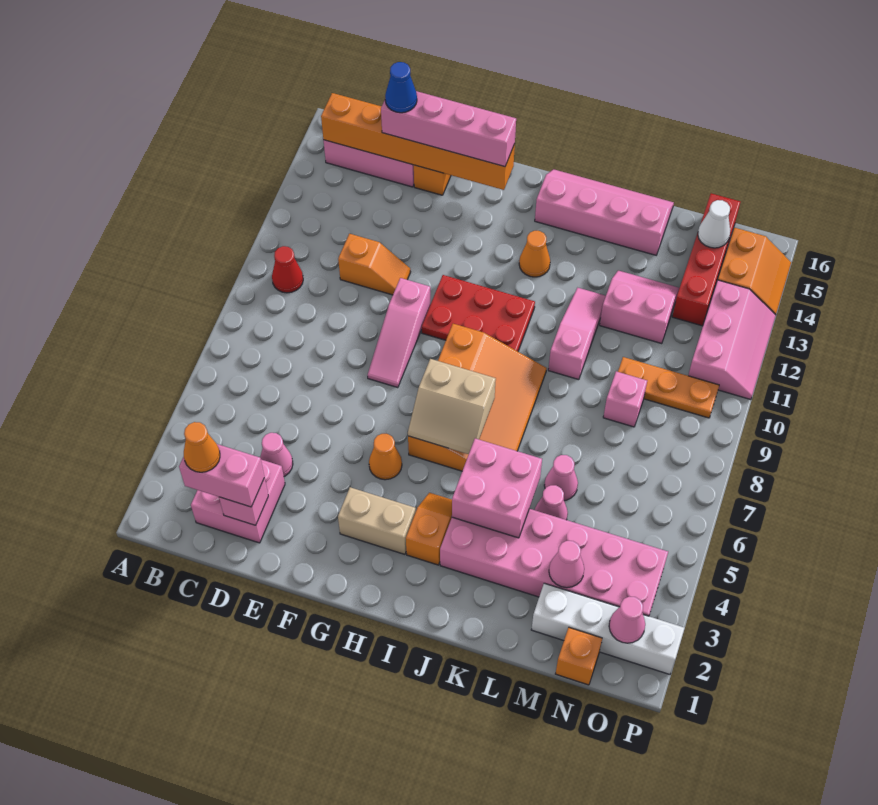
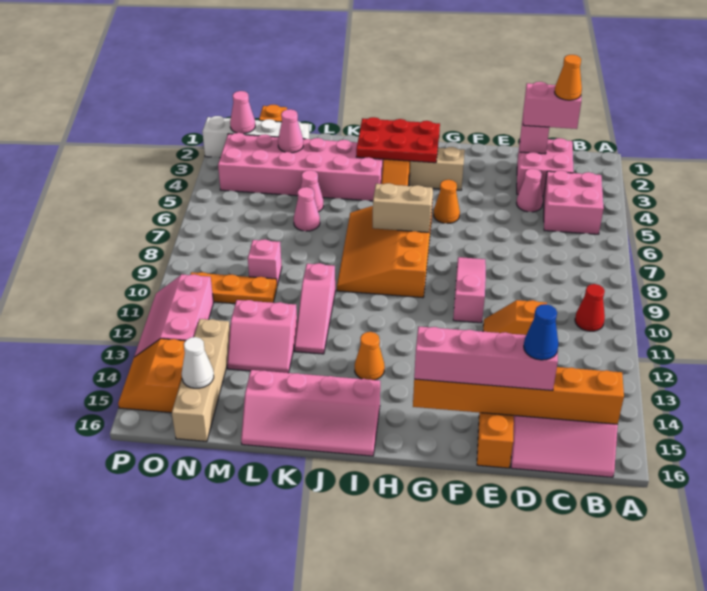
red plate G10:I11 level 1 -> red plate H2:J3 level 2
pink brick J4:K5 level 2 -> pink brick B4:C5 level 1
red brick N13:N16 level 1 -> tan brick N13:N16 level 1

